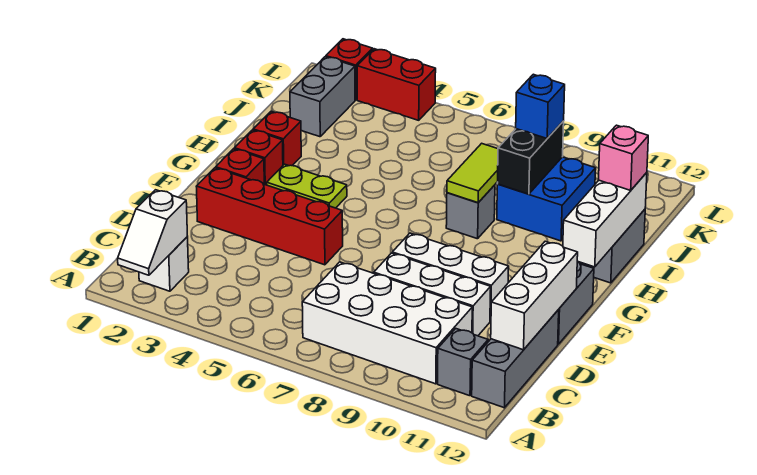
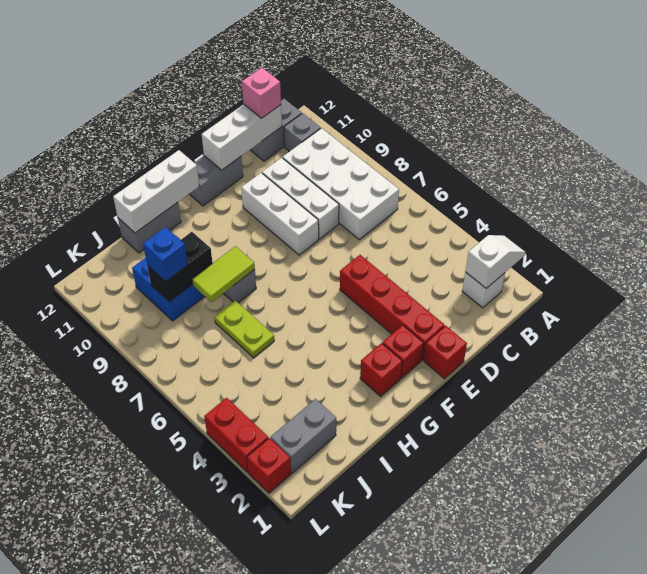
grey brick B12:D12 level 1 -> grey brick B12:C12 level 1
lime plate G3:G4 level 1 -> lime plate I6:I7 level 1
red brick H2 level 1 -> red brick E1 level 1
pink brick I12 level 3 -> pink brick C12 level 3

